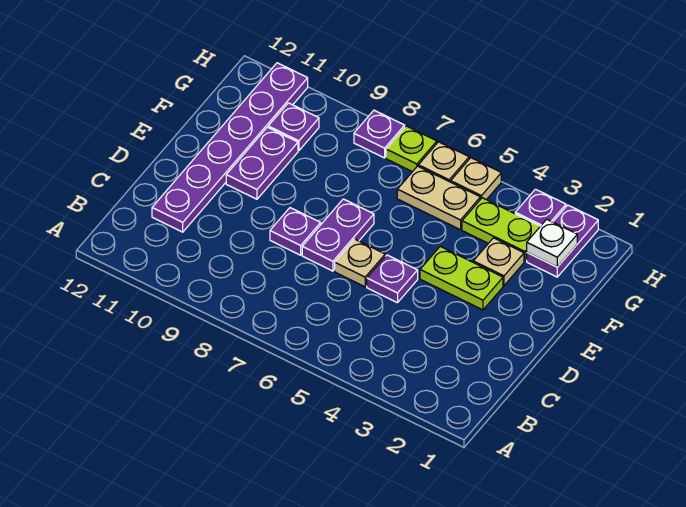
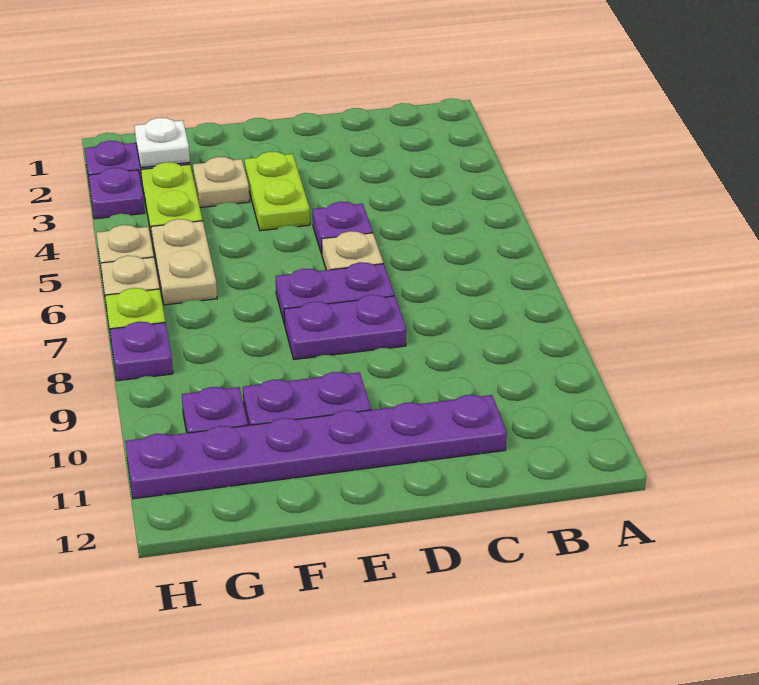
purple plate D8 level 1 -> purple plate D8:E8 level 1

